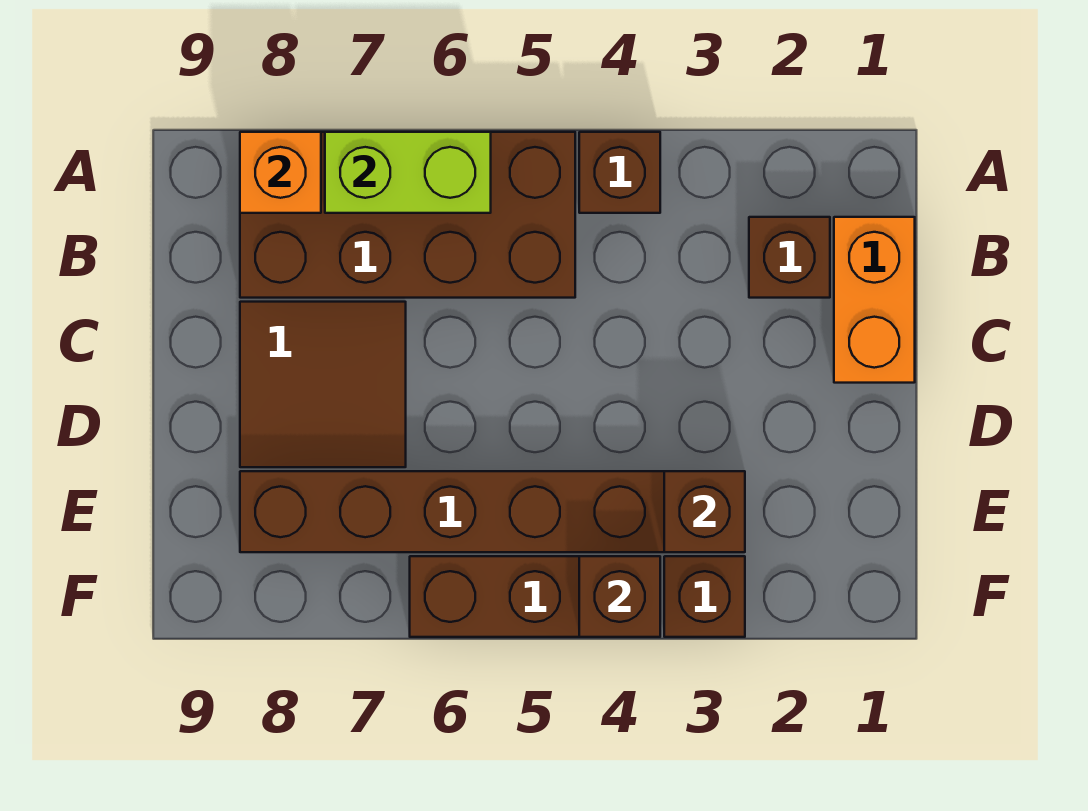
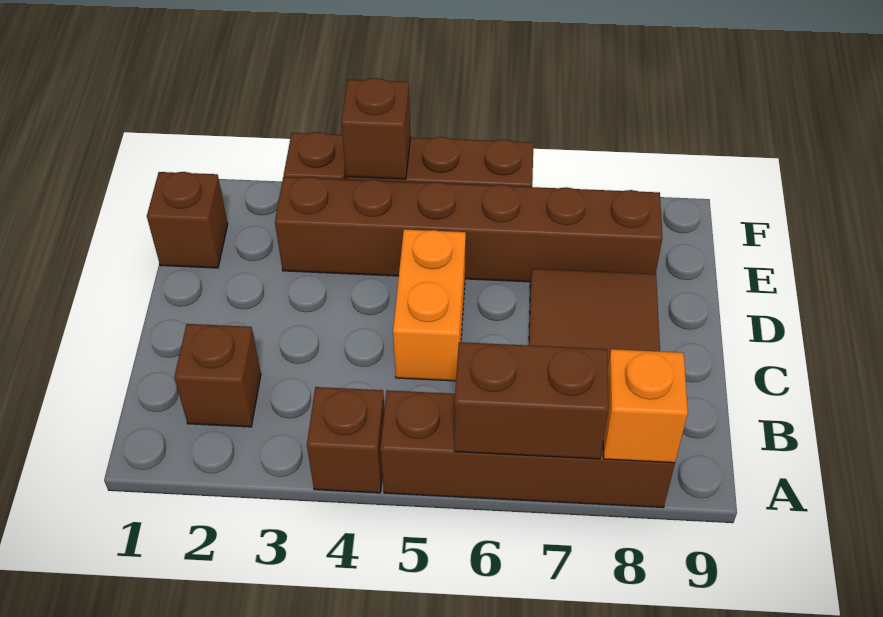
brown brick A5:B8 level 1 -> brown brick A5:A8 level 1
lime brick A6:A7 level 2 -> brown brick A6:A7 level 2
orange brick B1:C1 level 1 -> orange brick C5:D5 level 1
brown brick E3 level 2 -> brown brick E1 level 1

